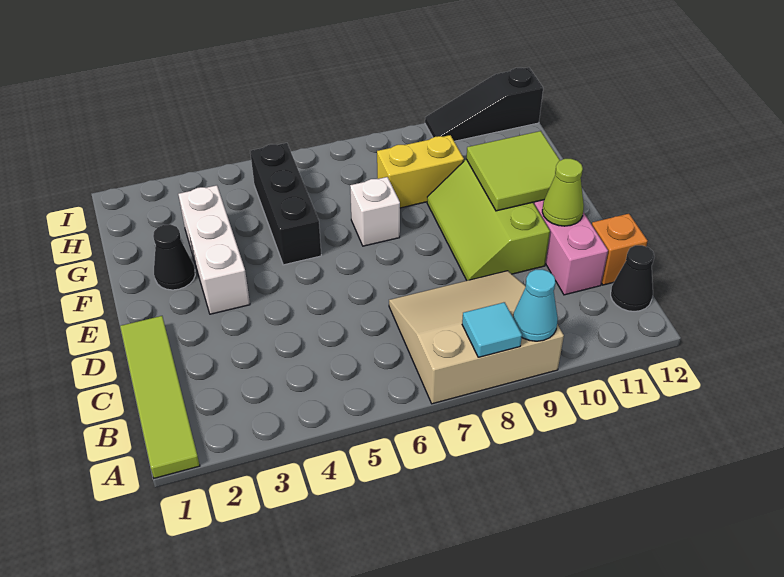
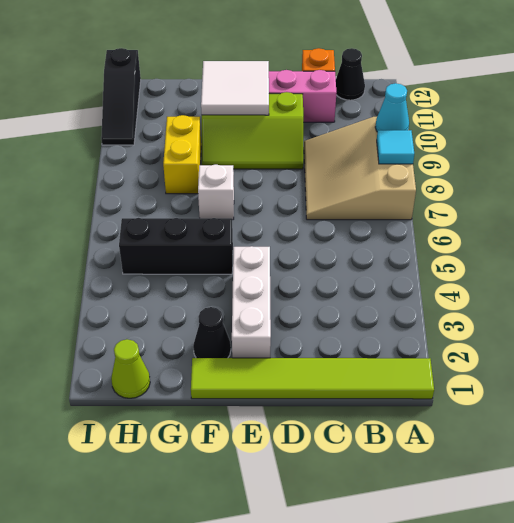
lime tile A1:D1 level 1 -> lime tile A1:F1 level 1
lime cone D11 level 2 -> lime cone H1 level 1
white brick E3:G3 level 1 -> white brick E2:E4 level 1
lime tile E10:F11 level 2 -> white tile E10:F11 level 2

